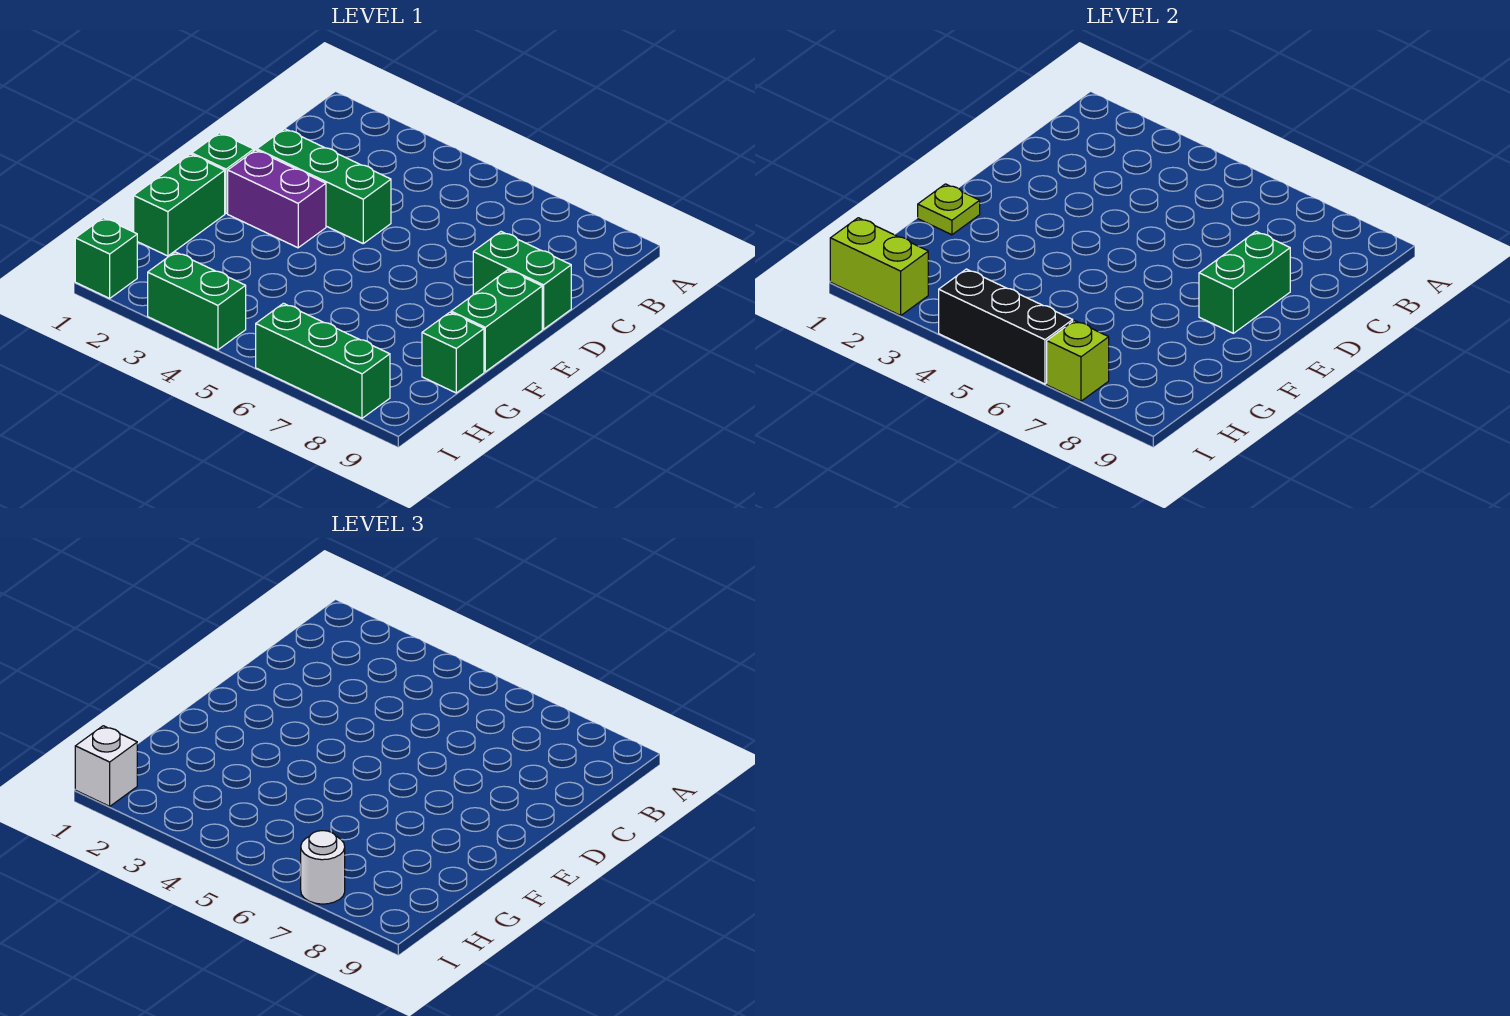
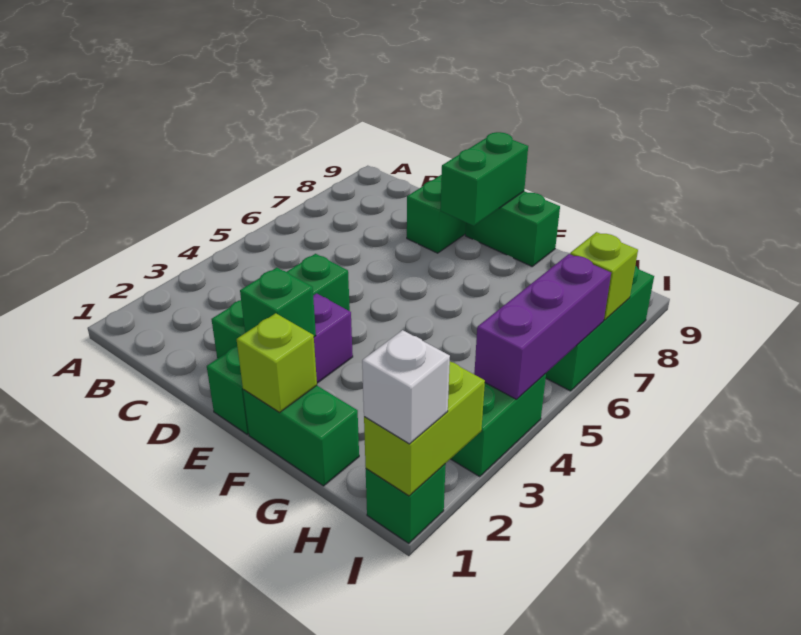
green brick D8:E8 level 2 -> green brick E8:E9 level 2
lime plate F1 level 2 -> lime brick F1 level 2
green brick G9 level 1 -> green brick E2 level 2
black brick I4:I6 level 2 -> purple brick I4:I6 level 2
white round brick I7 level 3 -> none

